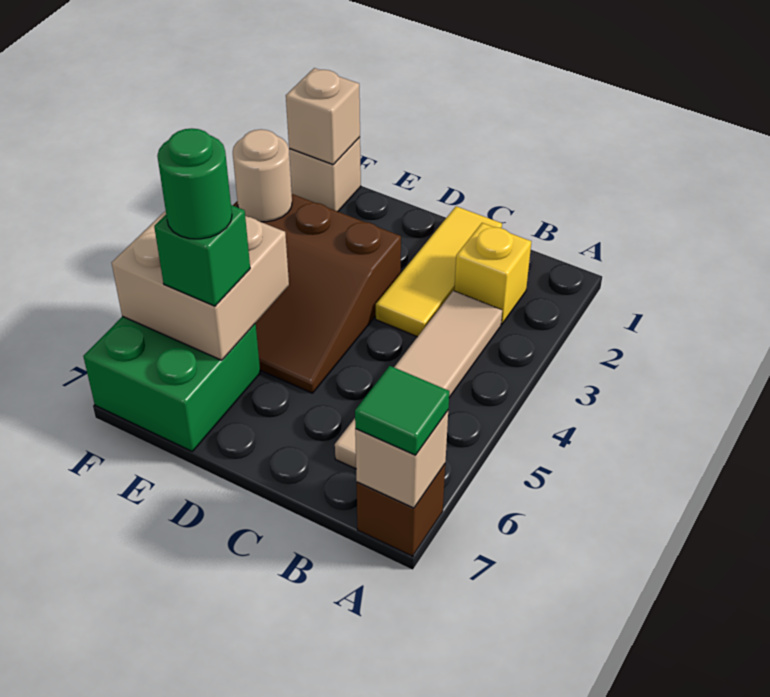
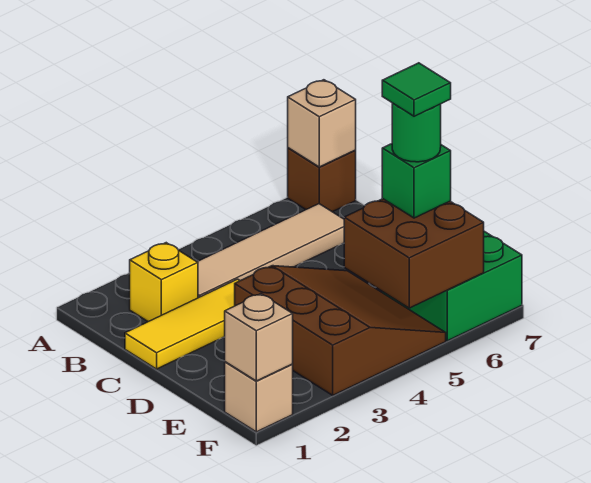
green tile A7 level 3 -> green tile E6 level 5
tan brick E5:F6 level 2 -> brown brick E5:F6 level 2
tan round brick F3 level 2 -> none

